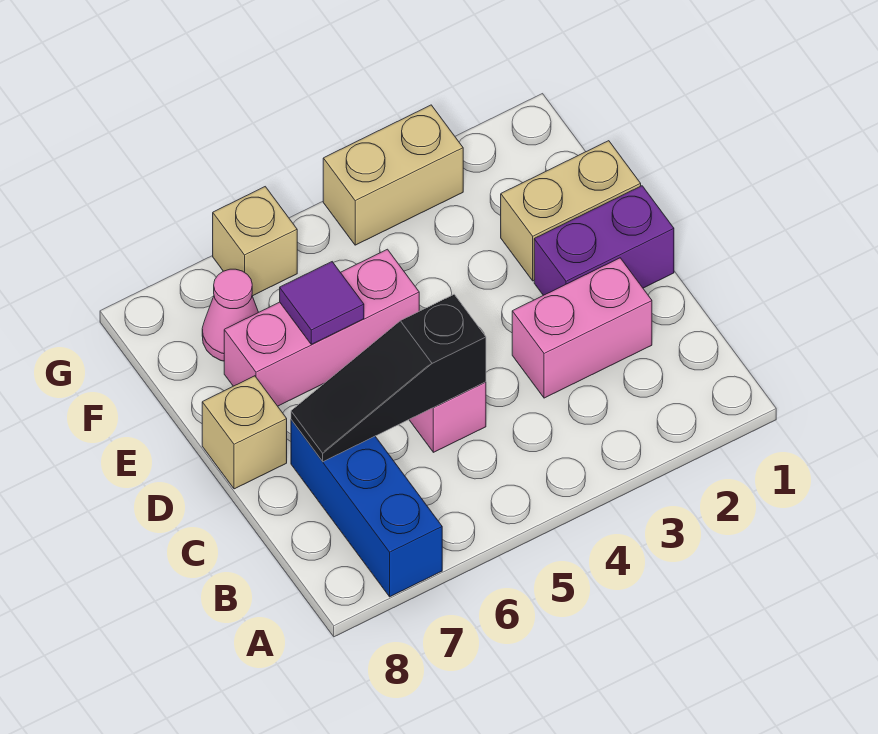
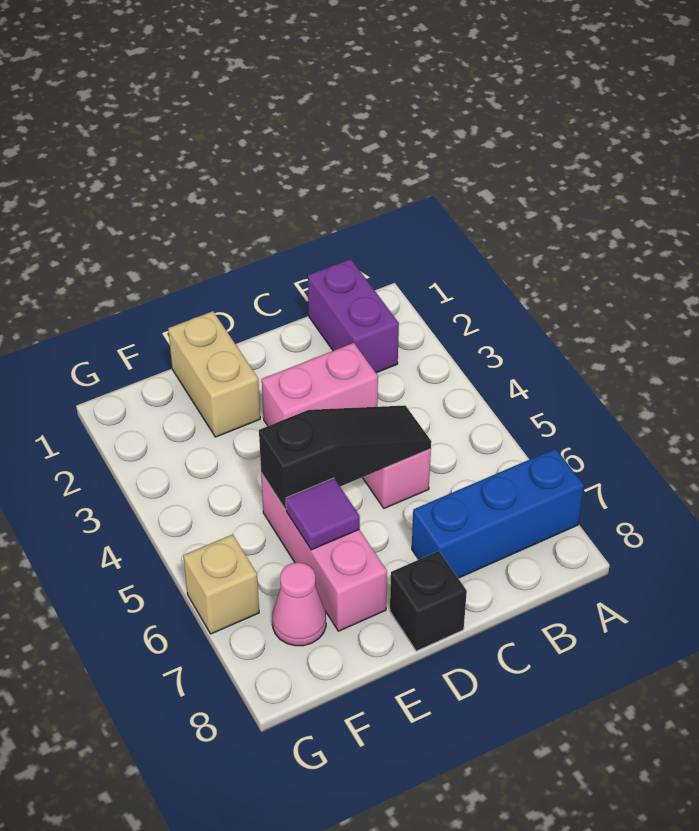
pink brick C2:C3 level 1 -> pink brick C3:D3 level 1
black slope C5:C7 level 2 top 5 -> black slope C5:E5 level 2 top E
purple brick D1:D2 level 1 -> purple brick B1:B2 level 1
tan brick D8 level 1 -> black brick D8 level 1
tan brick G3:G4 level 1 -> none

